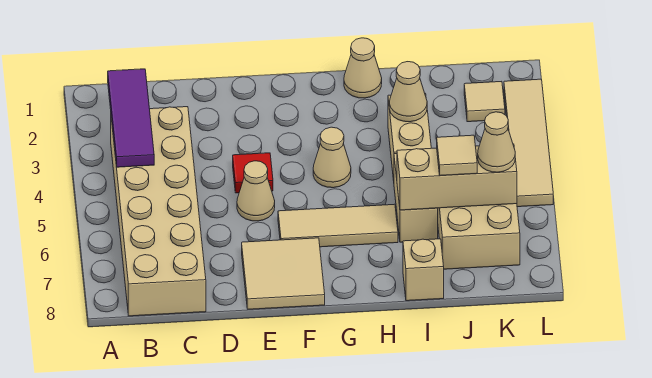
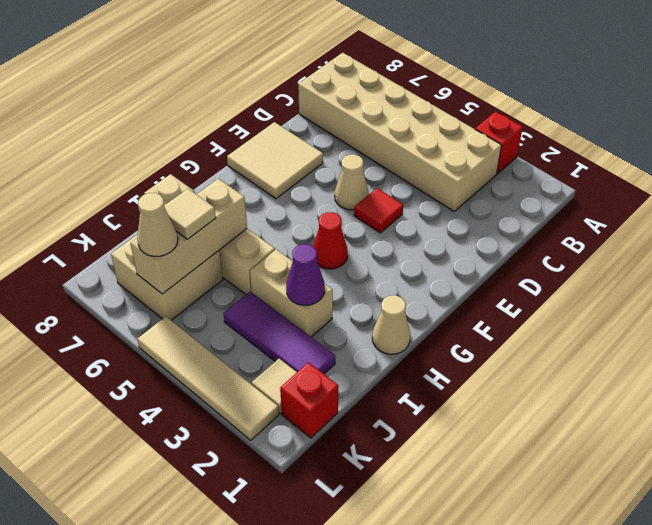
none -> red brick A3 level 1
purple tile B2:B4 level 2 -> purple tile J2:J4 level 1
tan tile F6:H6 level 1 -> none
tan cone G4 level 1 -> red cone G4 level 1
tan cone I3 level 2 -> purple cone I3 level 2
none -> red brick K1 level 1

